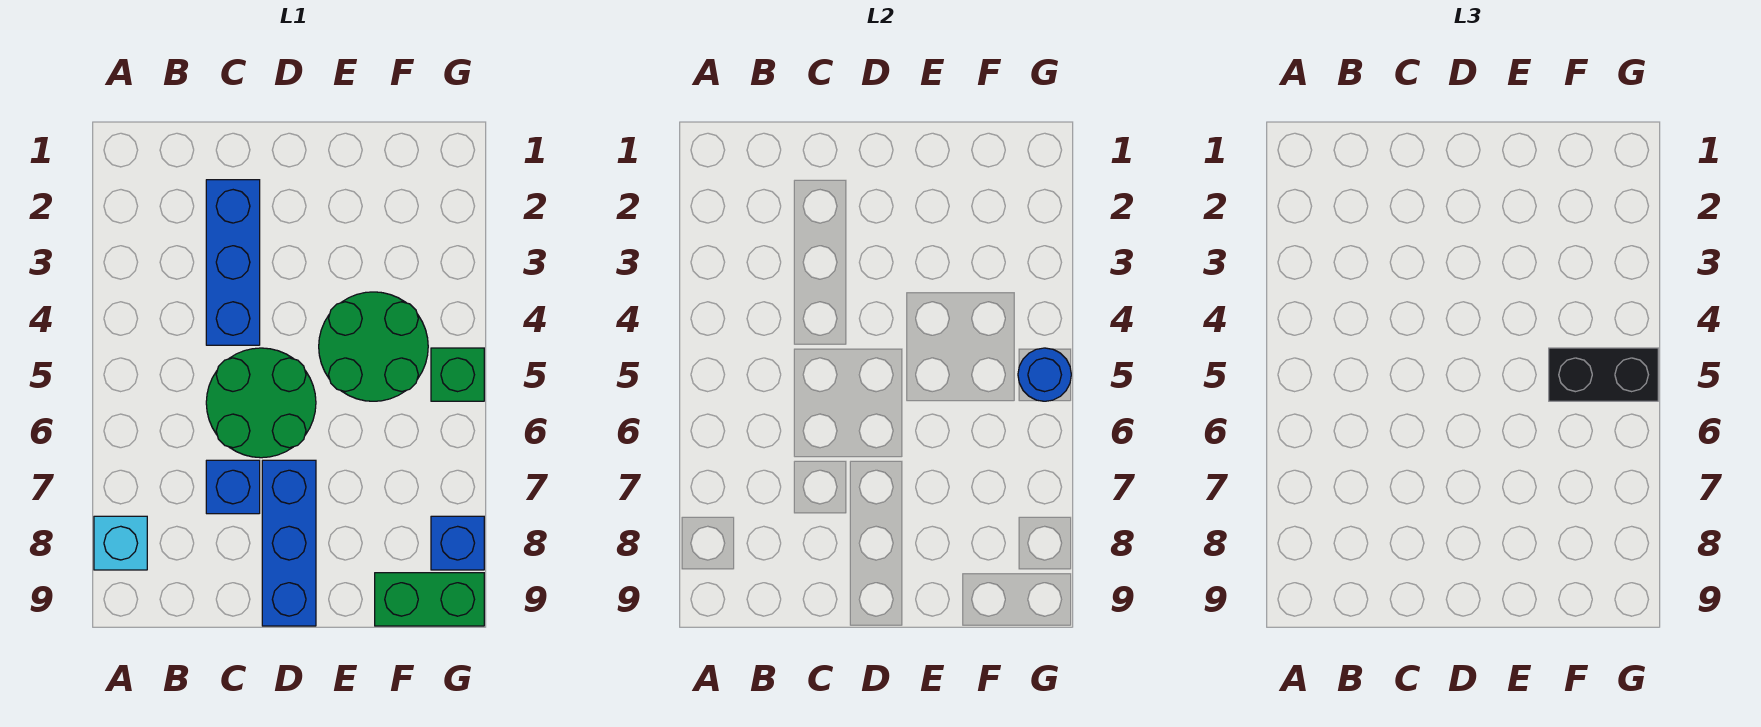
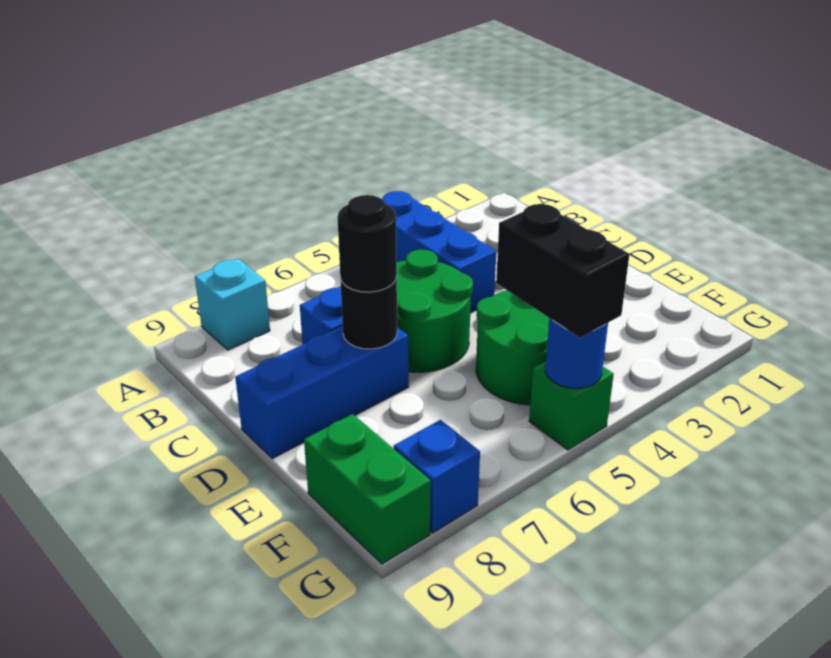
blue brick C2:C4 level 1 -> blue brick A4:C4 level 1
none -> black round brick D7 level 2
none -> black round brick D7 level 3

